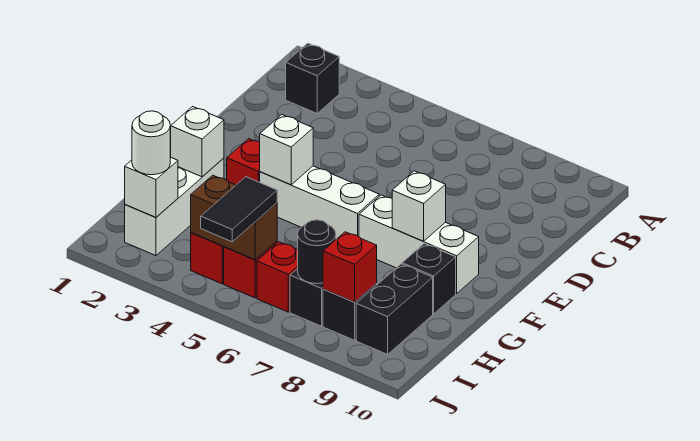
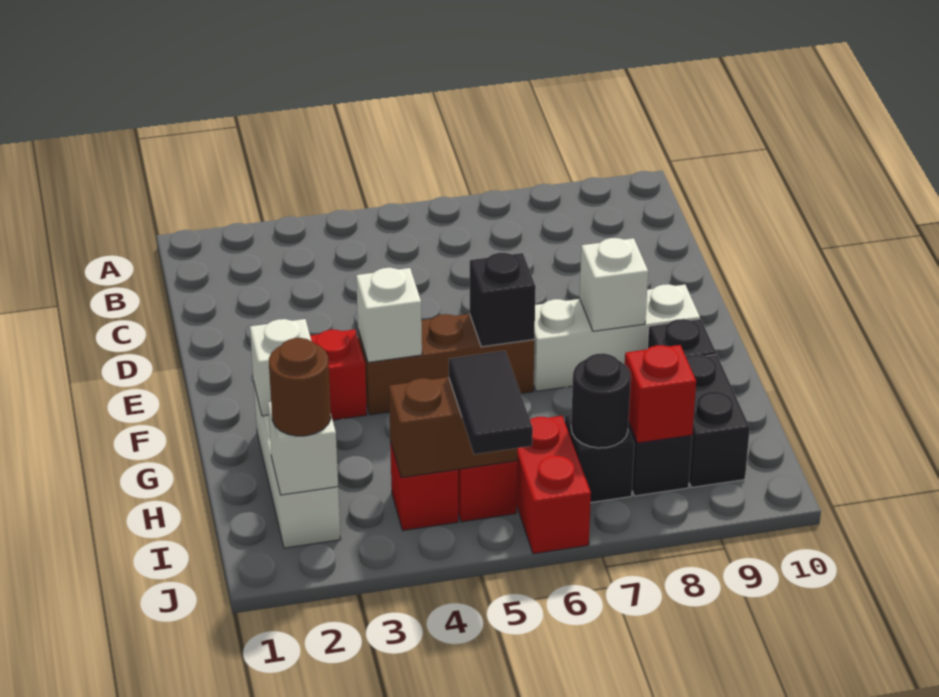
black brick B2 level 1 -> black brick F6 level 2
white brick F4:F6 level 1 -> brown brick F4:F6 level 1
white round brick I2 level 3 -> brown round brick I2 level 3
red brick I6 level 1 -> red brick I6:J6 level 1

